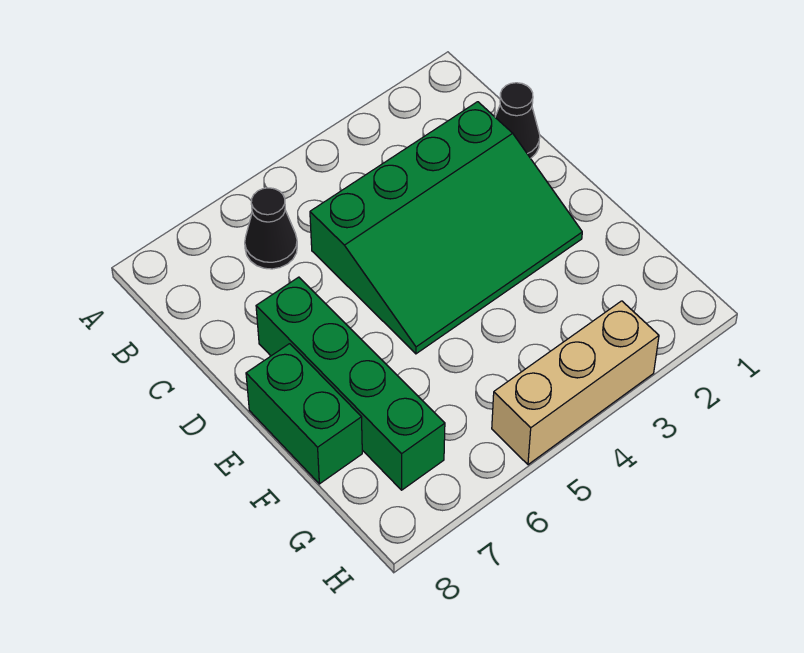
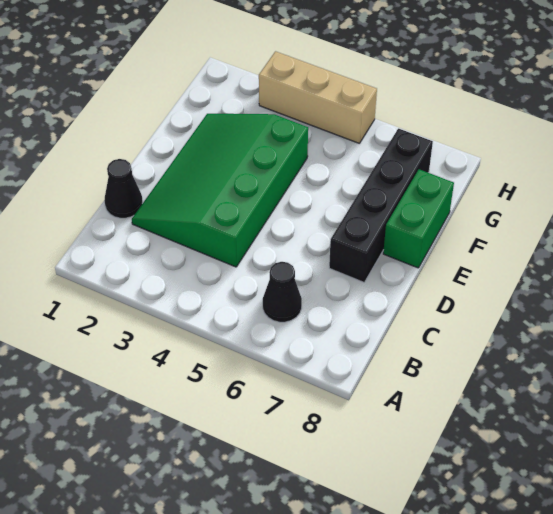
green slope C2:E5 level 1 top C -> green slope C2:F4 level 1 top 4
green brick D7:G7 level 1 -> black brick D7:G7 level 1

